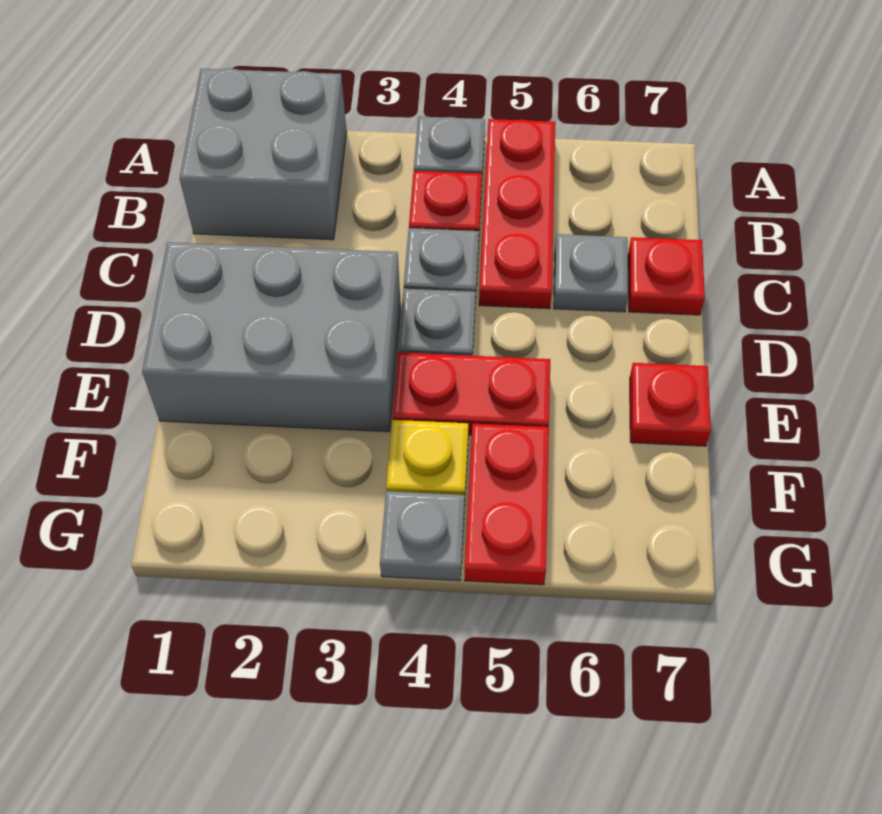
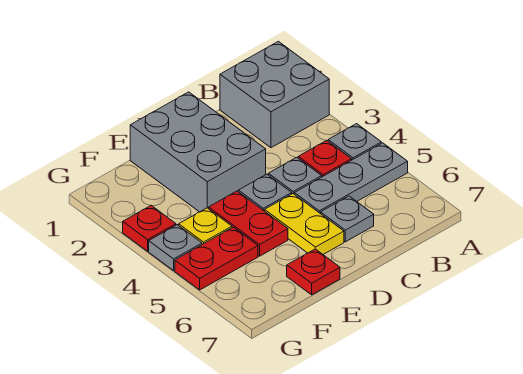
red plate A5:C5 level 1 -> grey plate A5:C5 level 1
red plate C7 level 1 -> red plate G3 level 1
none -> yellow plate D5:D6 level 1

